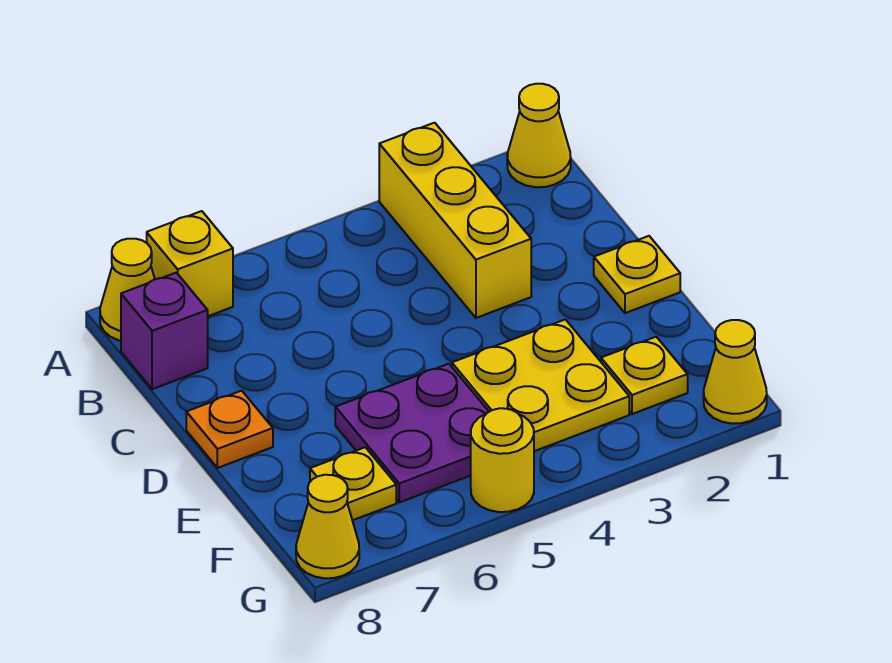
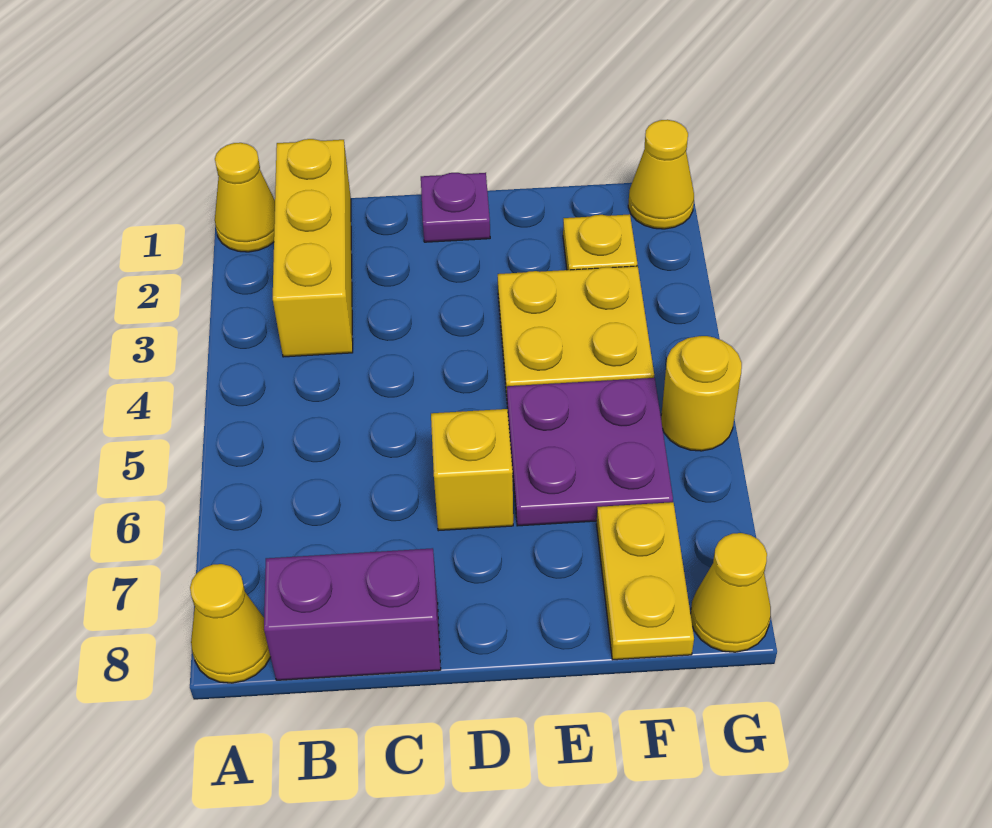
yellow brick A3:C3 level 1 -> yellow brick B1:B3 level 1
yellow brick A7 level 1 -> yellow brick D6 level 1
purple brick B8 level 1 -> purple brick B8:C8 level 1
yellow plate D1 level 1 -> purple plate D1 level 1
orange plate D8 level 1 -> none
yellow plate F7 level 1 -> yellow plate F7:F8 level 1

